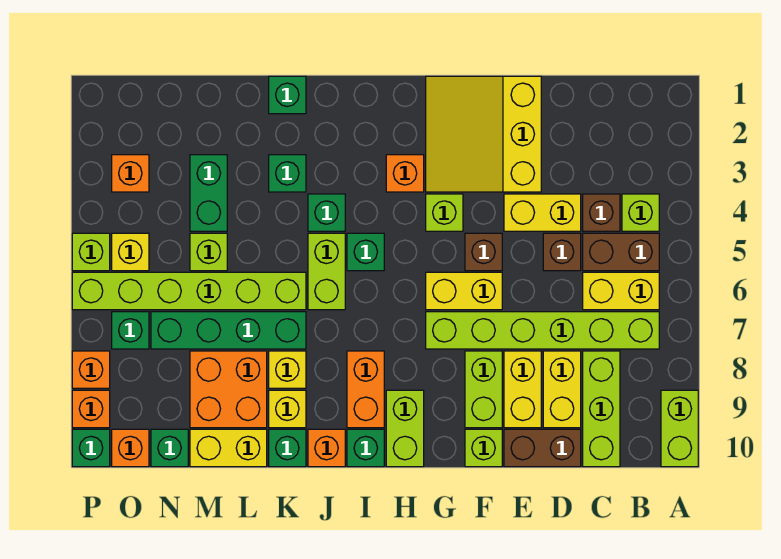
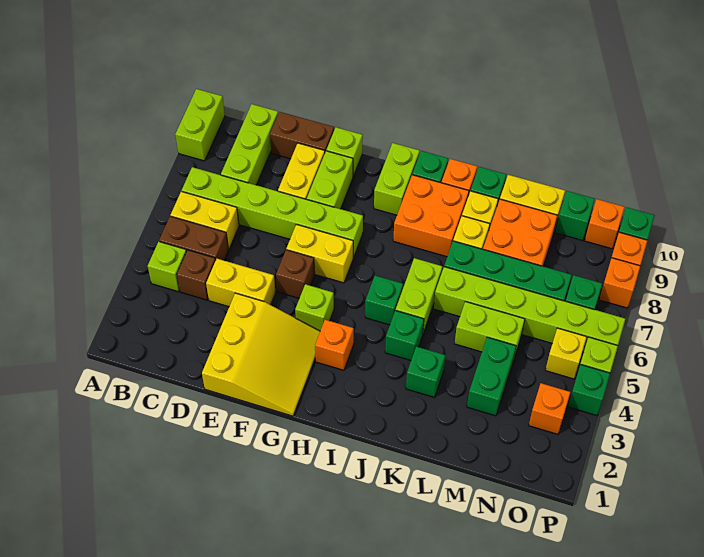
brown brick D5 level 1 -> none
yellow brick D8:D9 level 1 -> none
orange brick I8:I9 level 1 -> orange brick I8:J9 level 1
green brick K1 level 1 -> green brick P4 level 1
lime brick M5 level 1 -> lime brick L5:M5 level 1

